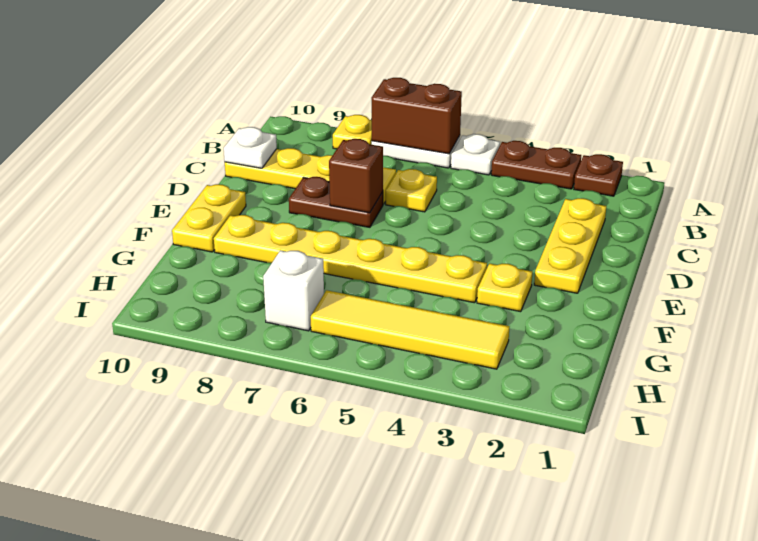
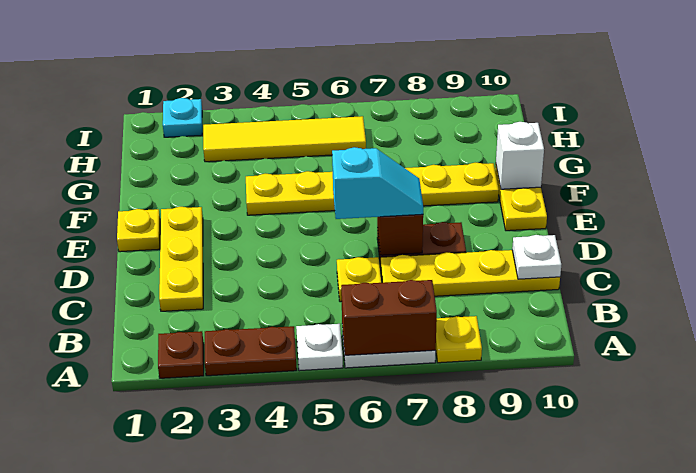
none -> cyan slope D6:D7 level 3 top 6
yellow plate F3 level 1 -> yellow plate E1 level 1
white brick H7 level 1 -> white brick F10 level 2
none -> cyan plate I2 level 1

